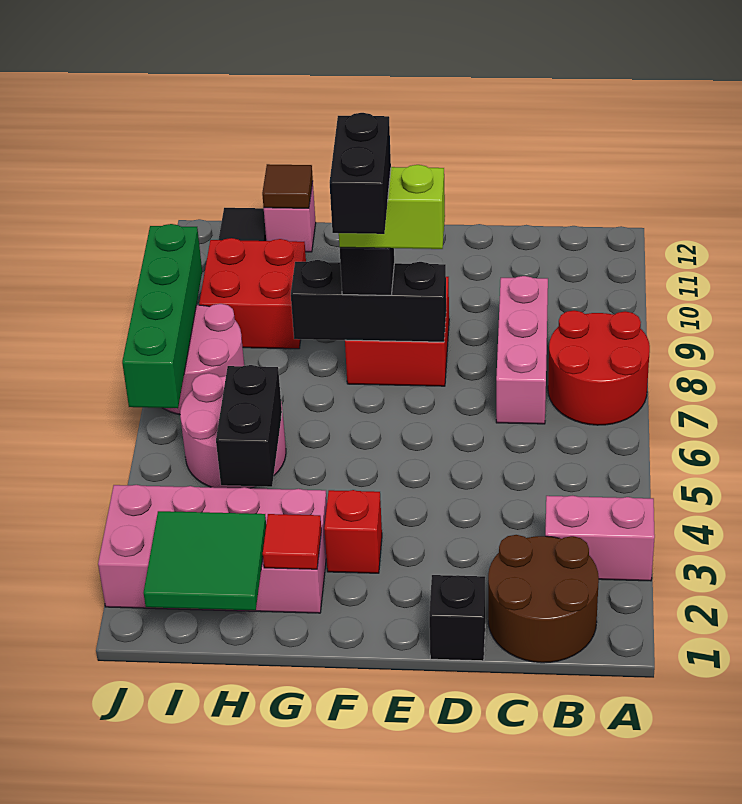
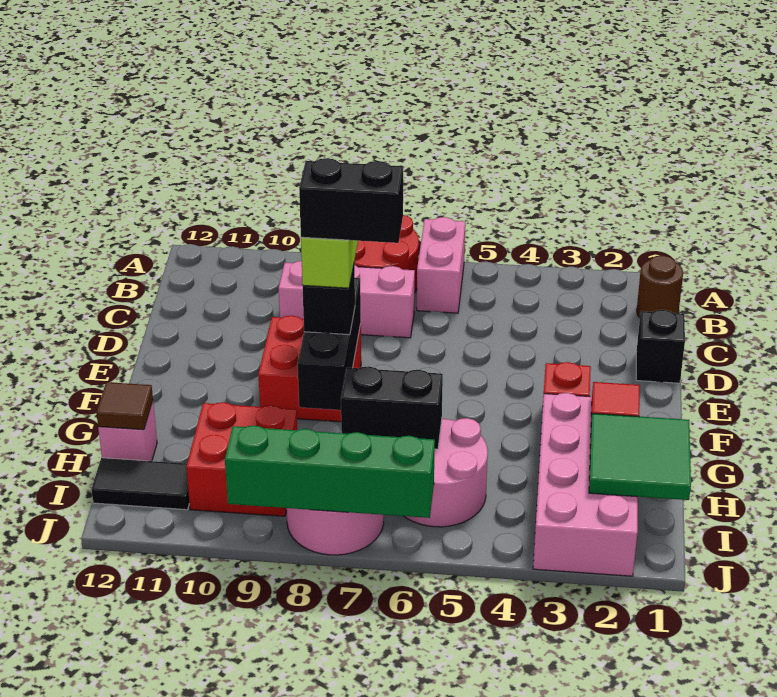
pink brick A3:B3 level 1 -> pink brick A6:B6 level 1
brown round brick B1:C2 level 1 -> brown round brick B1 level 1
black brick H4:H5 level 2 -> black brick H6:H7 level 2

